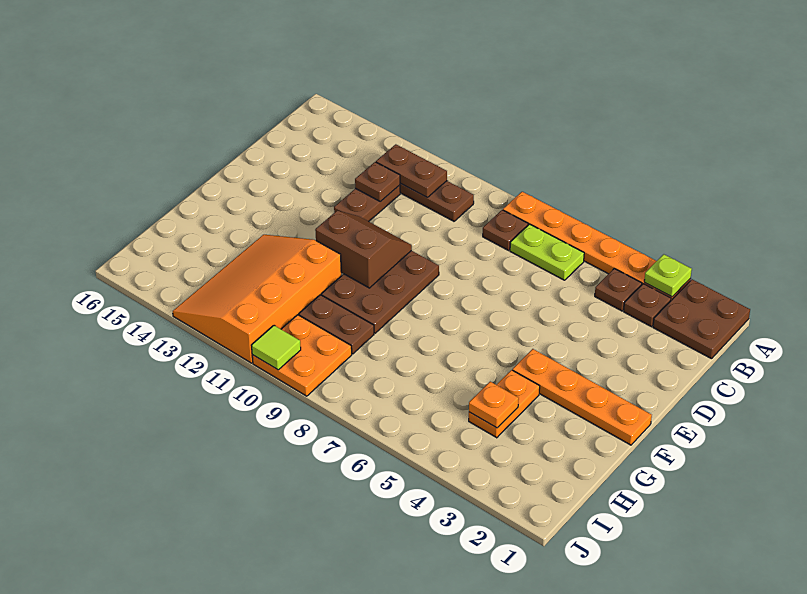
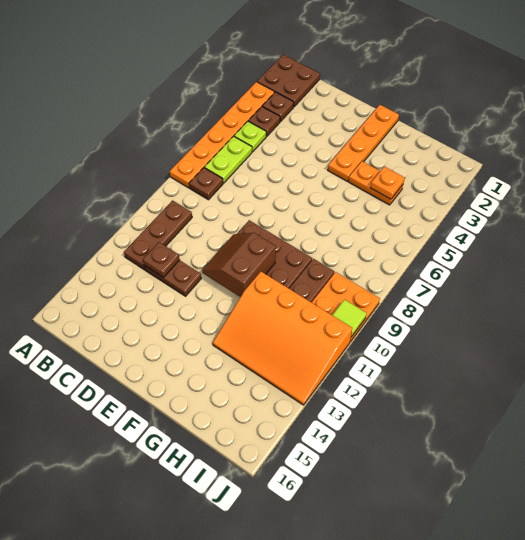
lime plate A3 level 2 -> lime plate B5 level 1
brown plate B11:B12 level 2 -> none

